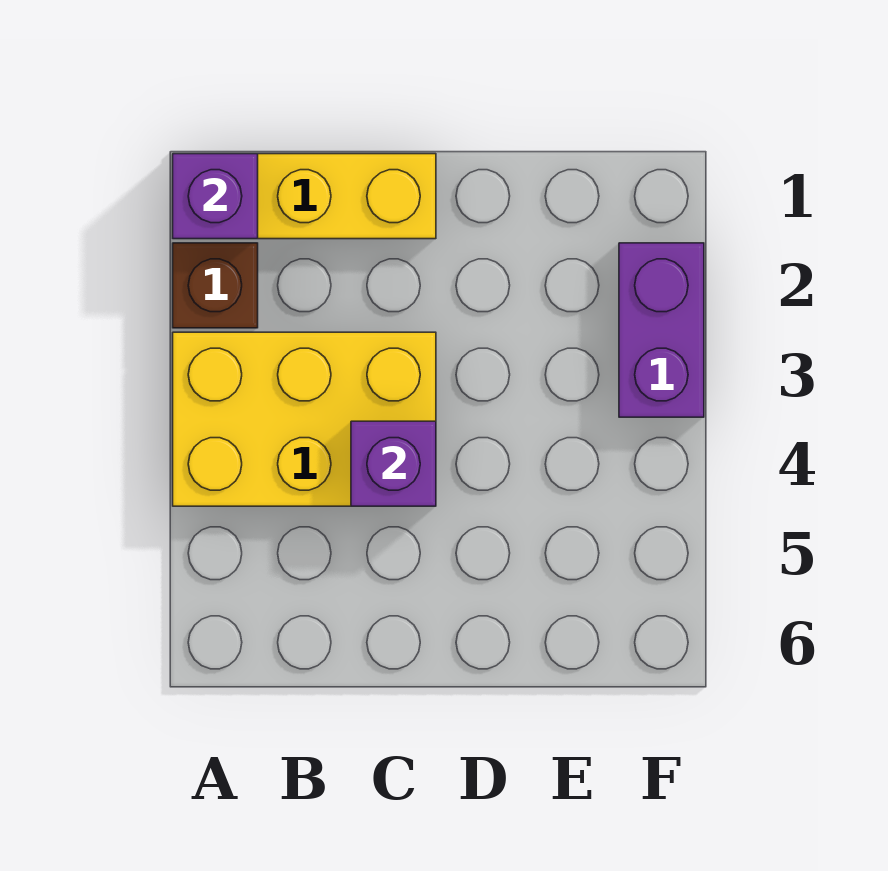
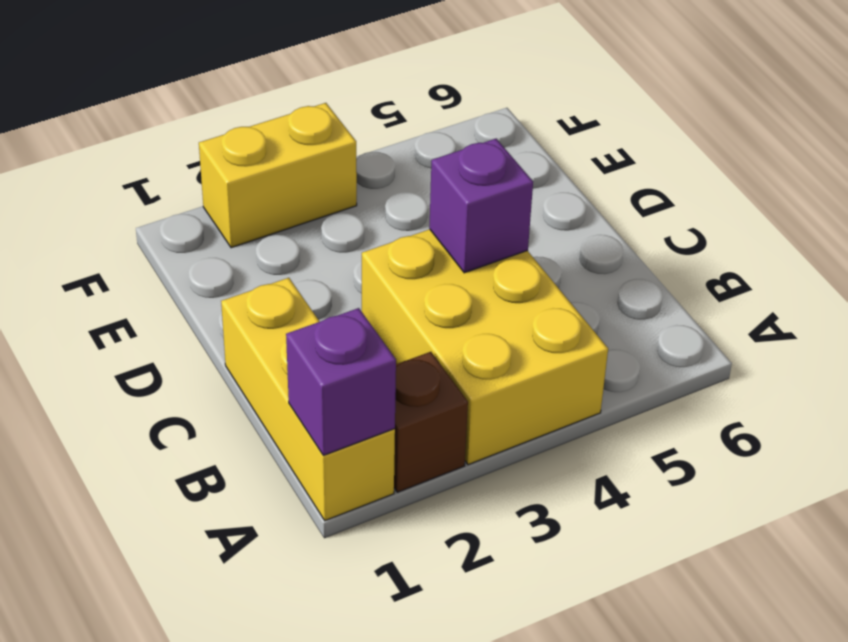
purple brick F2:F3 level 1 -> yellow brick F2:F3 level 1

